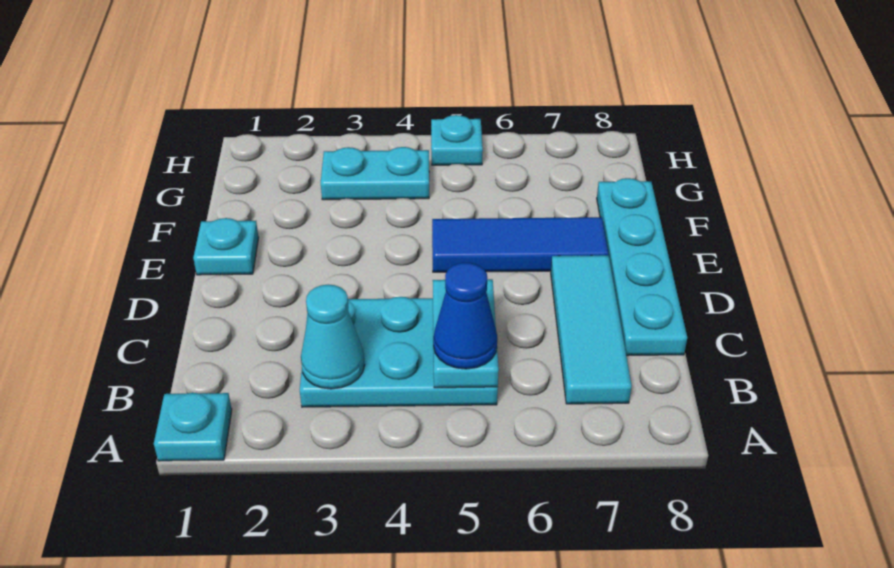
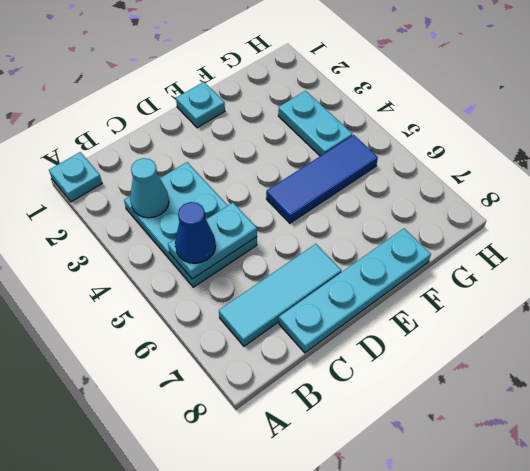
blue tile E5:E7 level 1 -> blue tile E5:G5 level 1
cyan plate H5 level 1 -> none

